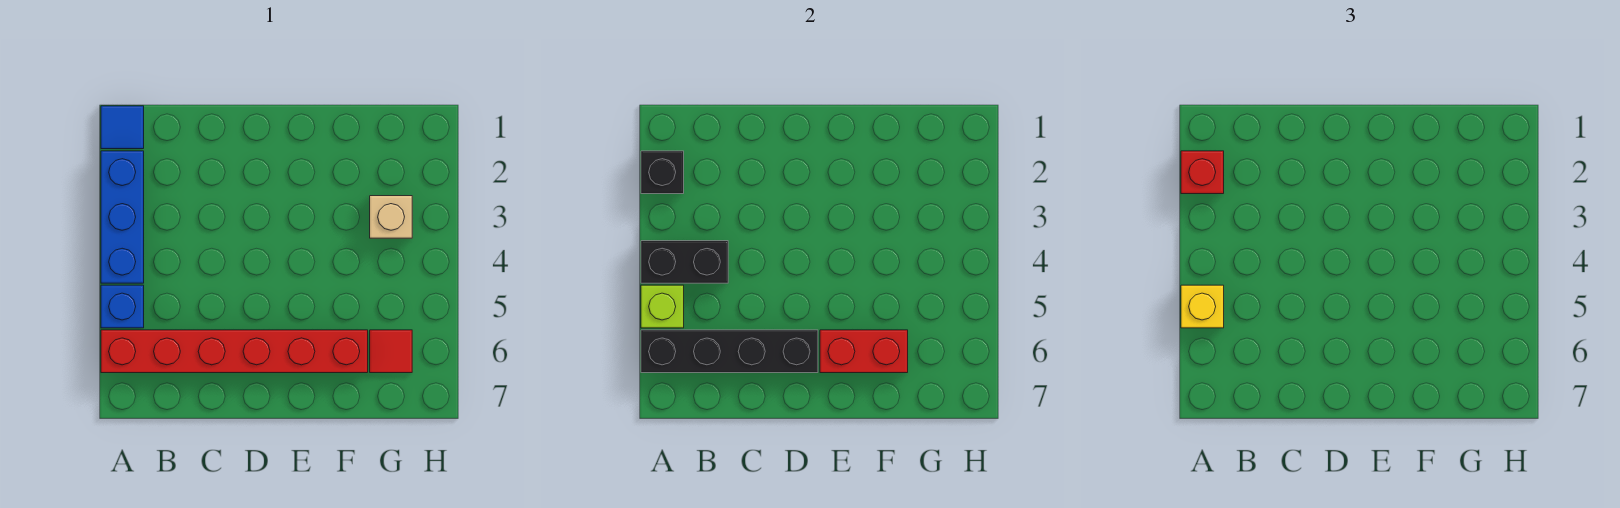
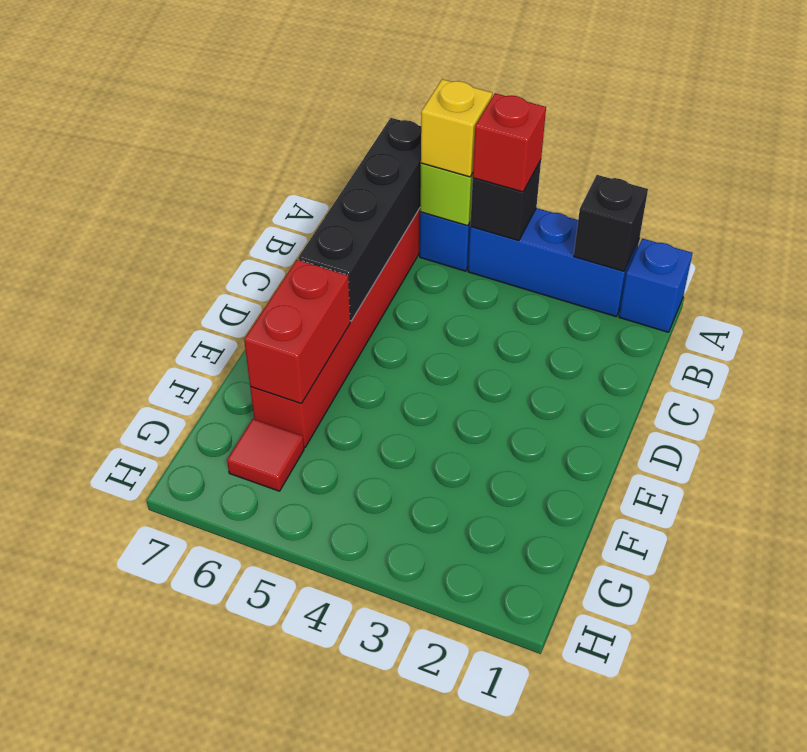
blue tile A1 level 1 -> blue brick A1 level 1
red brick A2 level 3 -> red brick A4 level 3
black brick A4:B4 level 2 -> black brick A4 level 2
tan brick G3 level 1 -> none

